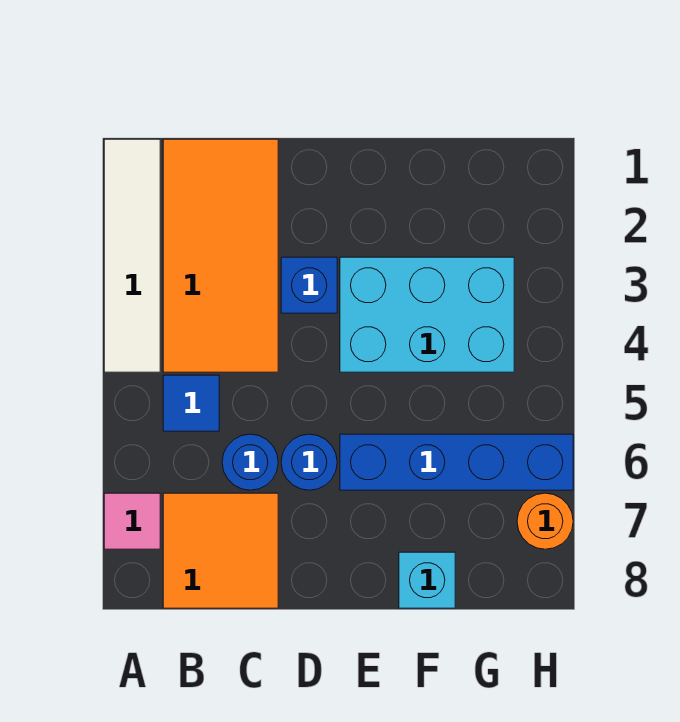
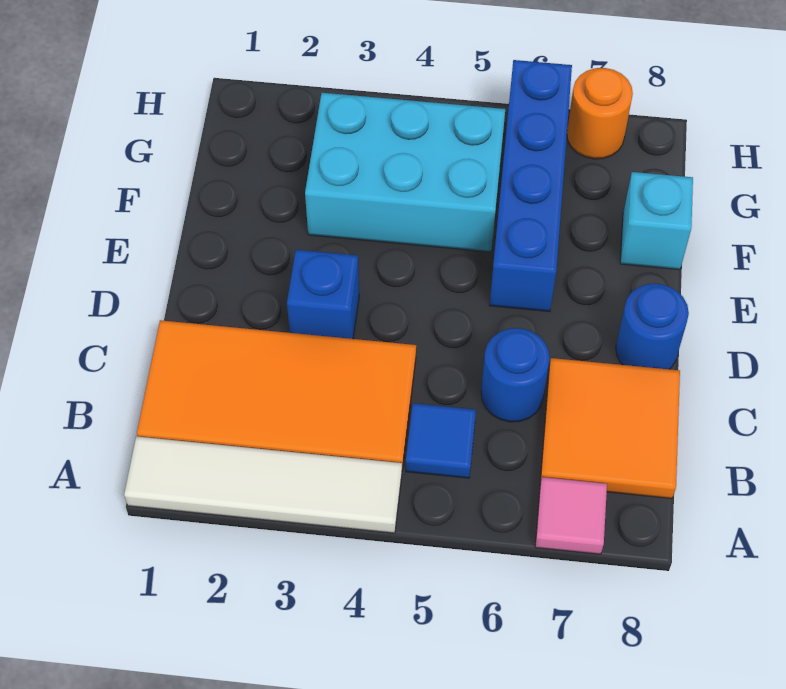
blue round brick D6 level 1 -> blue round brick D8 level 1
cyan brick E3:G4 level 1 -> cyan brick F3:G5 level 1

